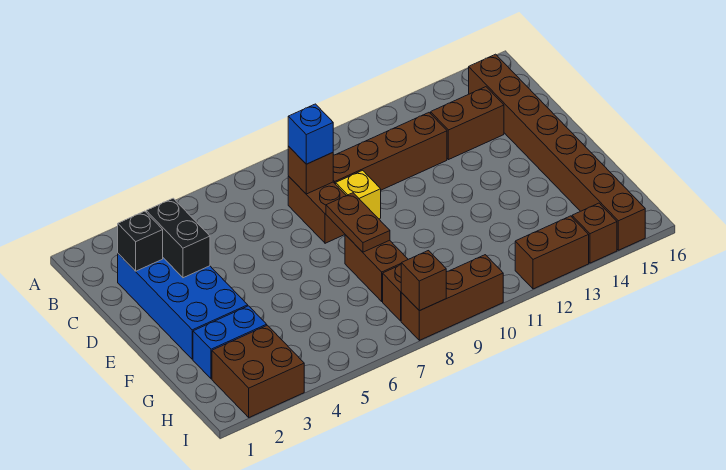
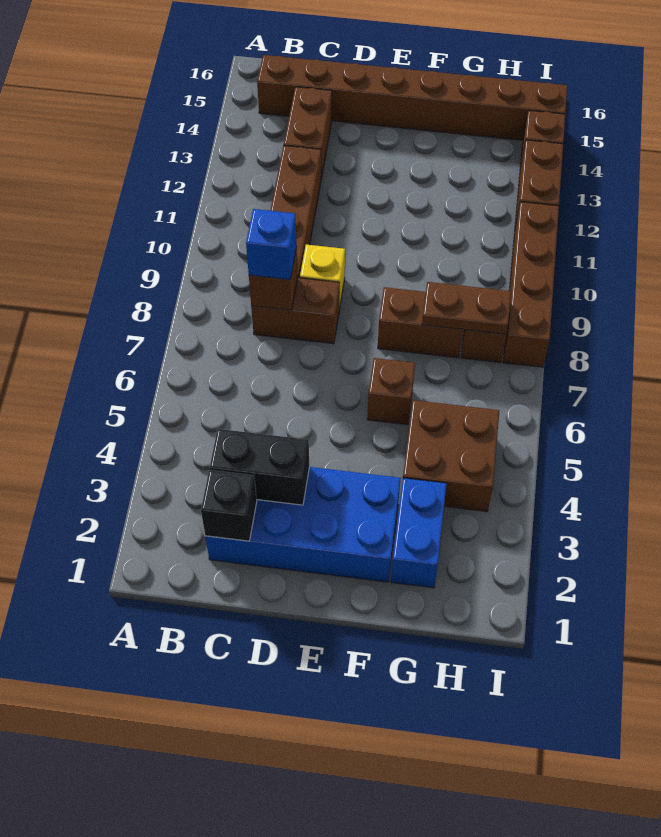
brown plate E8:F8 level 2 -> brown plate G8:H8 level 2
brown brick H2:I3 level 1 -> brown brick G4:H5 level 1
brown brick I8:I10 level 1 -> brown brick I8:I11 level 1
brown brick I8 level 2 -> brown brick F6 level 1

